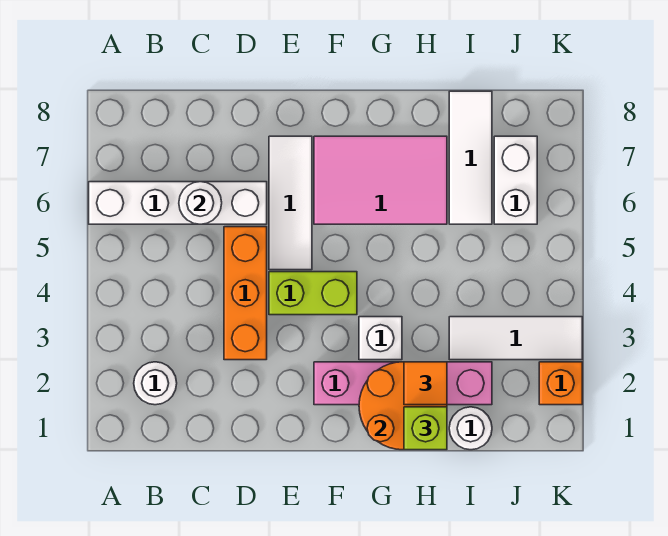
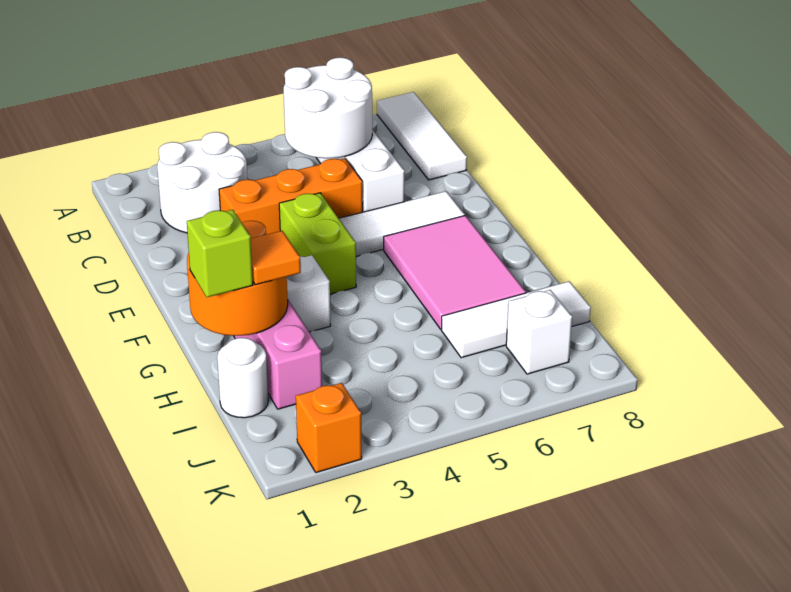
white round brick B2 level 1 -> white round brick B2:C3 level 1
white round brick C6 level 2 -> white round brick B5:C6 level 2
white tile I3:K3 level 1 -> white tile A8:C8 level 1
white brick J6:J7 level 1 -> white brick J7 level 1

